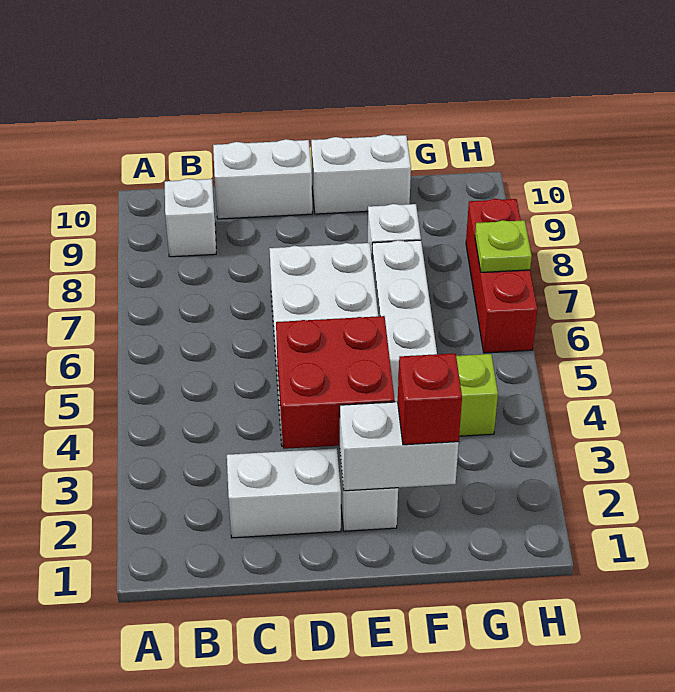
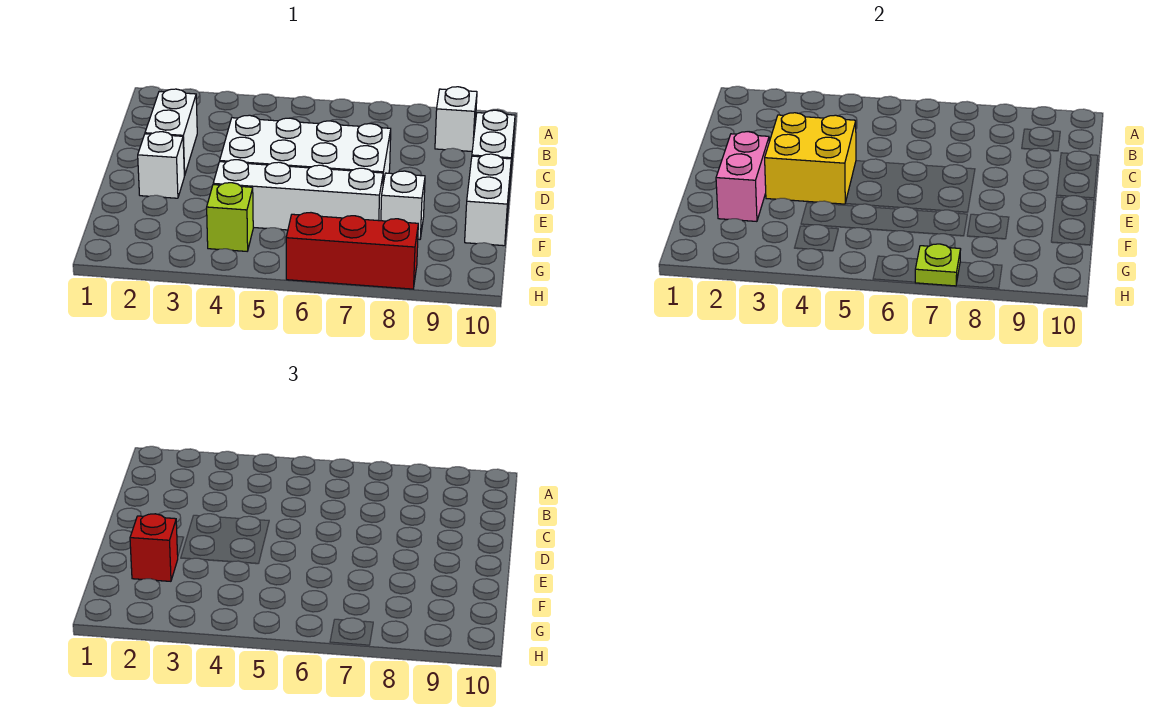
red brick D3:E4 level 2 -> yellow brick D3:E4 level 2
white brick E2:F2 level 2 -> pink brick E2:F2 level 2

